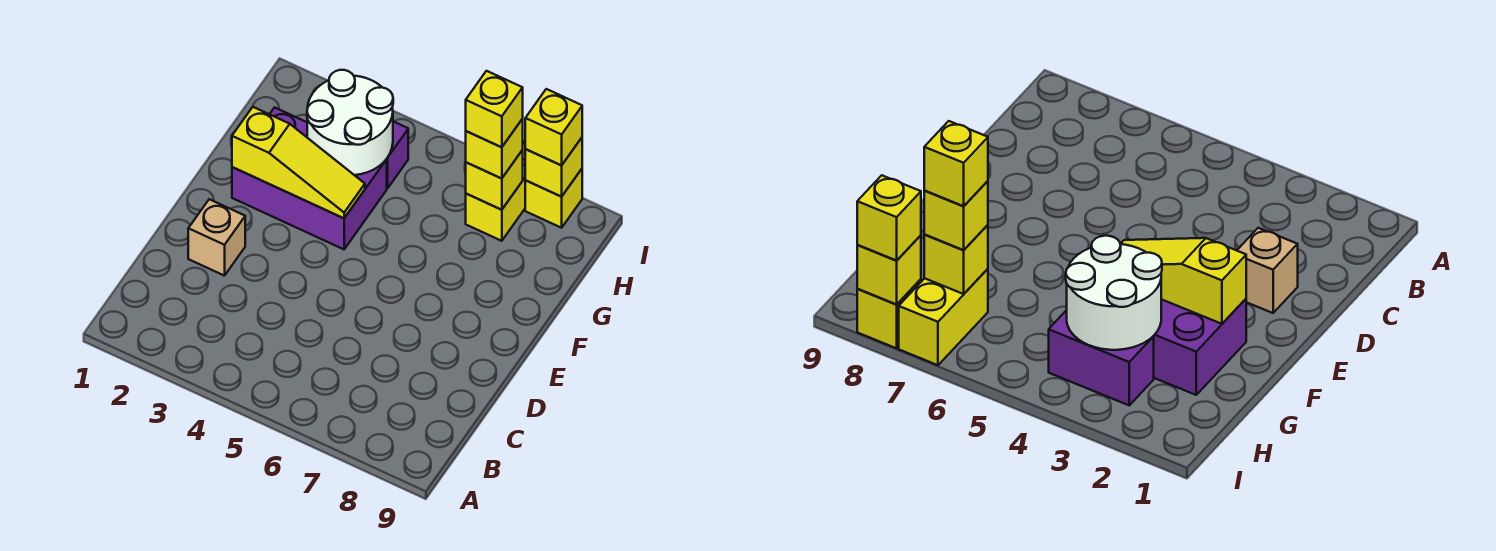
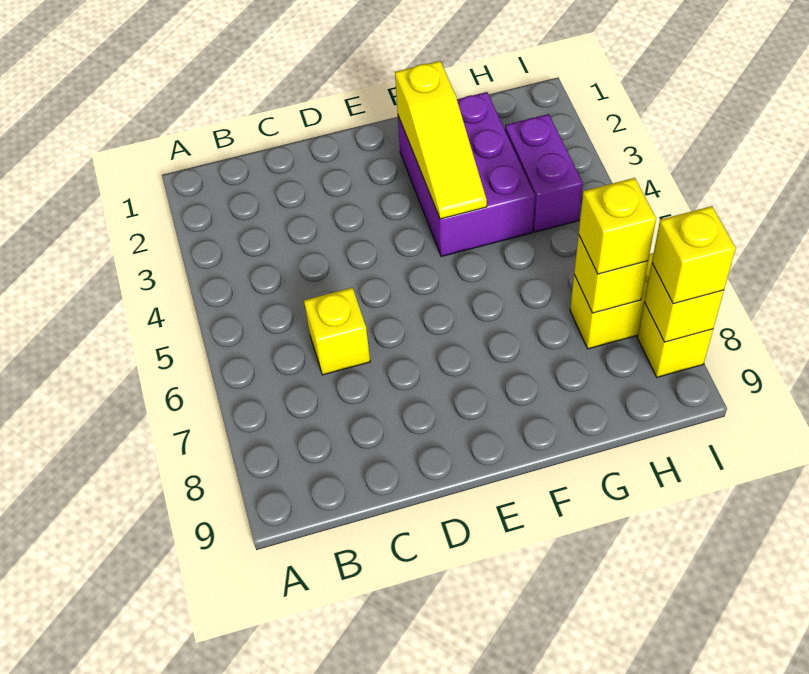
tan brick D2 level 1 -> none
white round brick G3:H4 level 2 -> none
yellow brick H7 level 4 -> yellow brick C6 level 1

